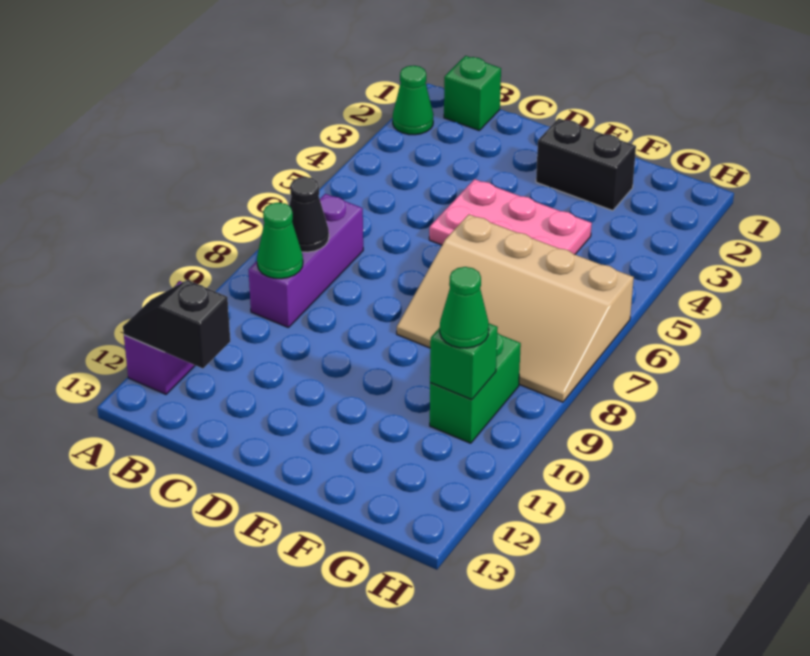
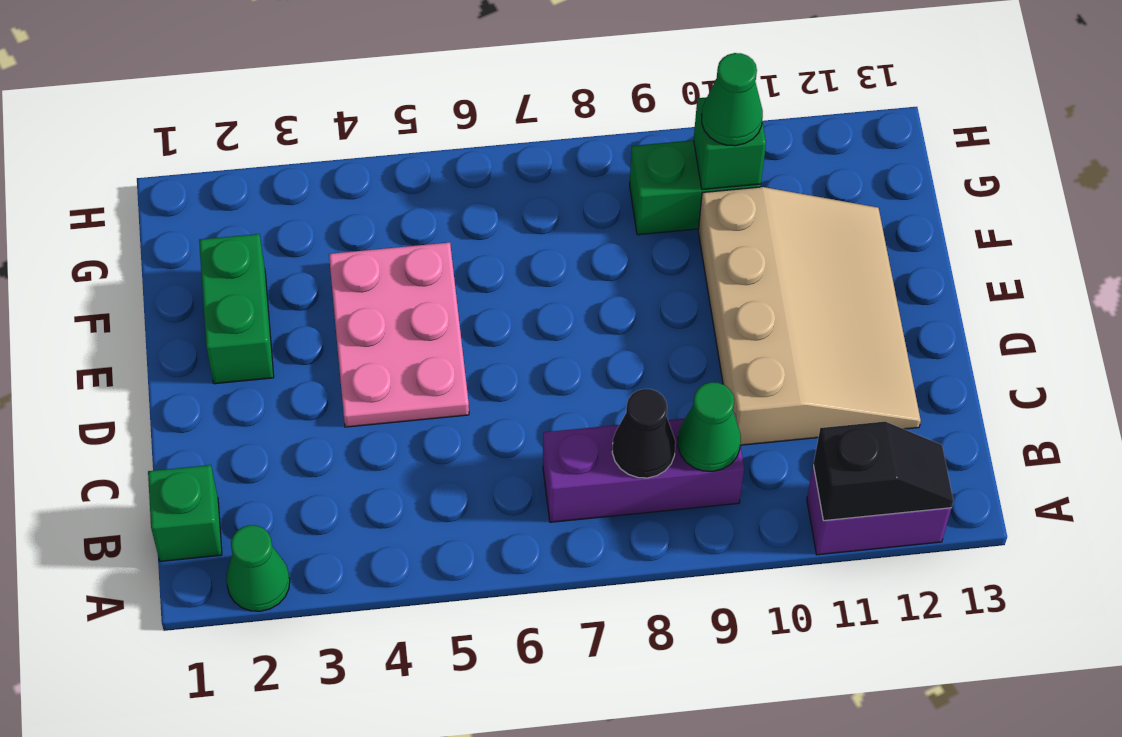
black slope A12:B12 level 2 top B -> black slope A11:A12 level 2 top 11
black brick E2:F2 level 1 -> green brick E2:F2 level 1
tan slope E6:H8 level 1 top 6 -> tan slope C10:F12 level 1 top 10

